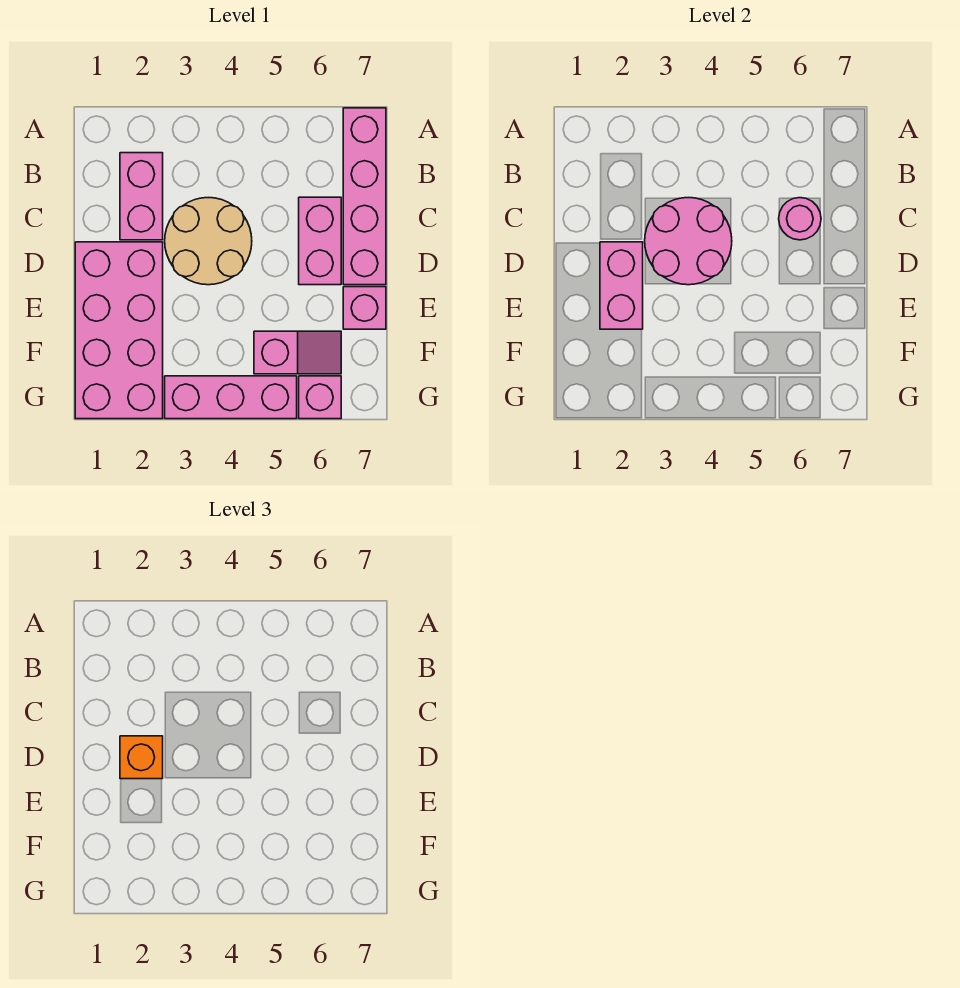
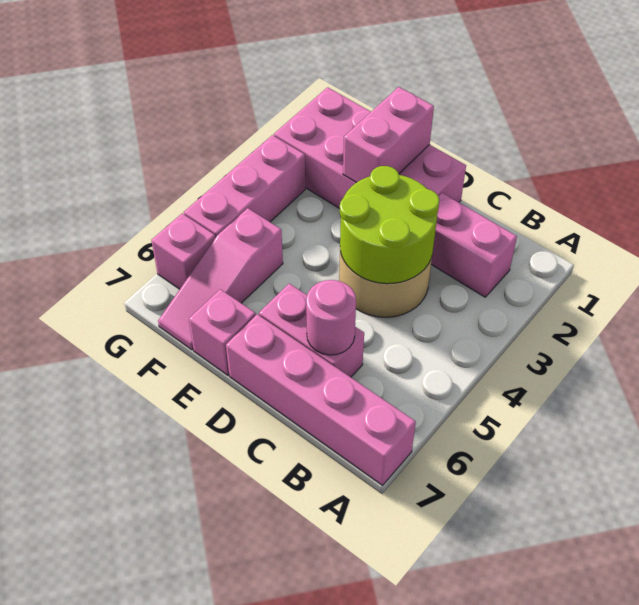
pink round brick C3:D4 level 2 -> lime round brick C3:D4 level 2
pink brick D2:E2 level 2 -> pink brick E1:E2 level 2
orange brick D2 level 3 -> none
pink slope F5:F6 level 1 top 5 -> pink slope F5:F7 level 1 top 5

